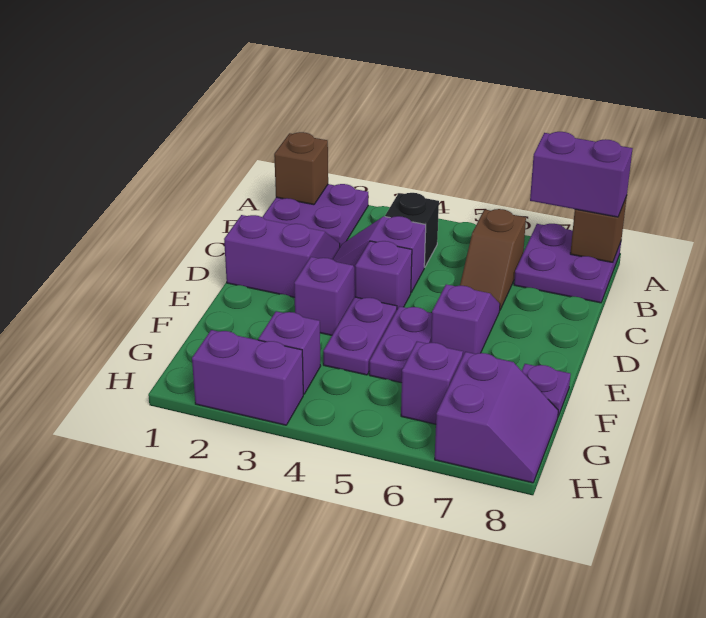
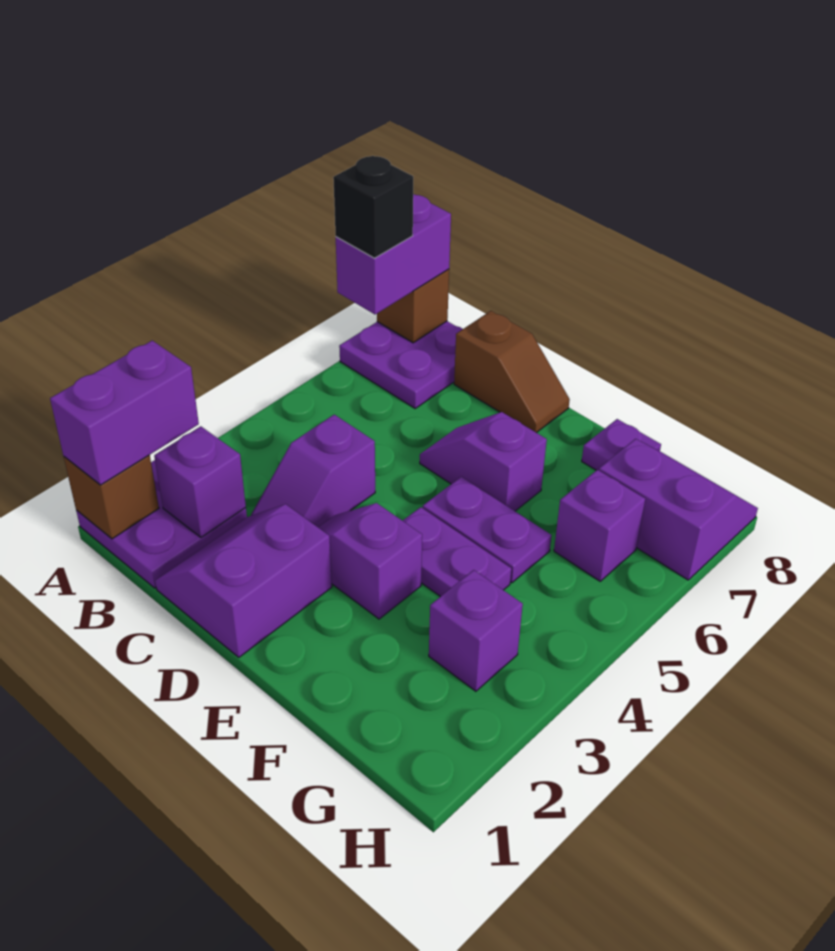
black brick B4 level 1 -> black brick A7 level 4
brown slope B6:C6 level 1 top B -> brown slope C8:D8 level 1 top C
purple brick D4 level 1 -> purple brick B2 level 2
purple brick H2:H3 level 1 -> purple brick A1:A2 level 3

